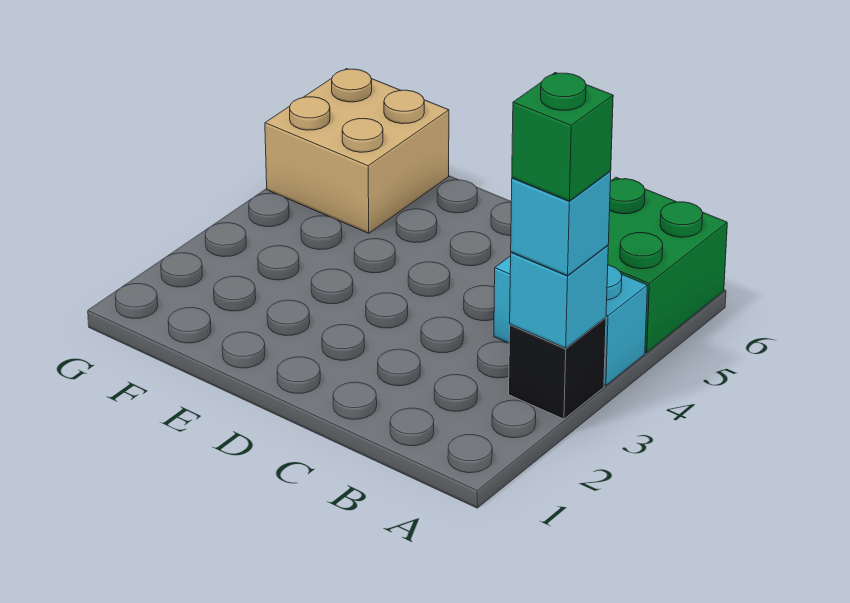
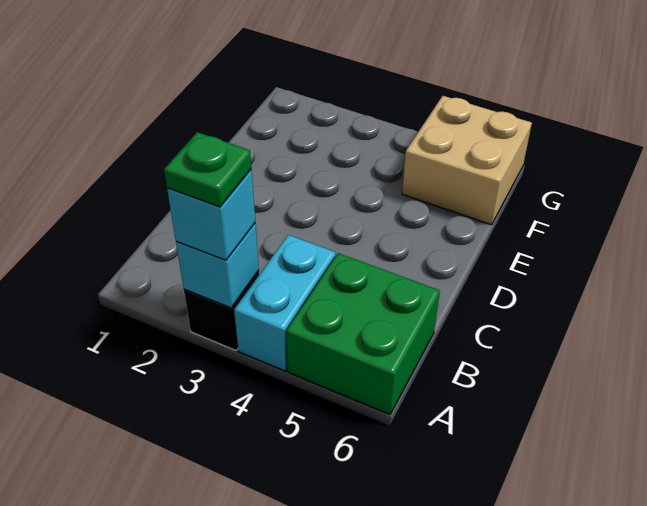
green brick A3 level 4 -> green plate A3 level 4

